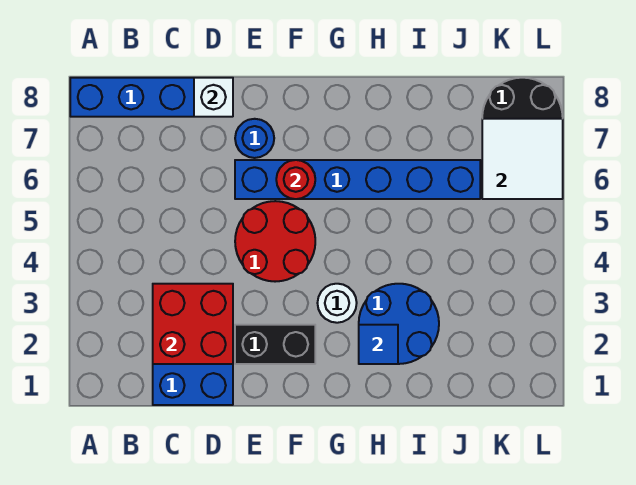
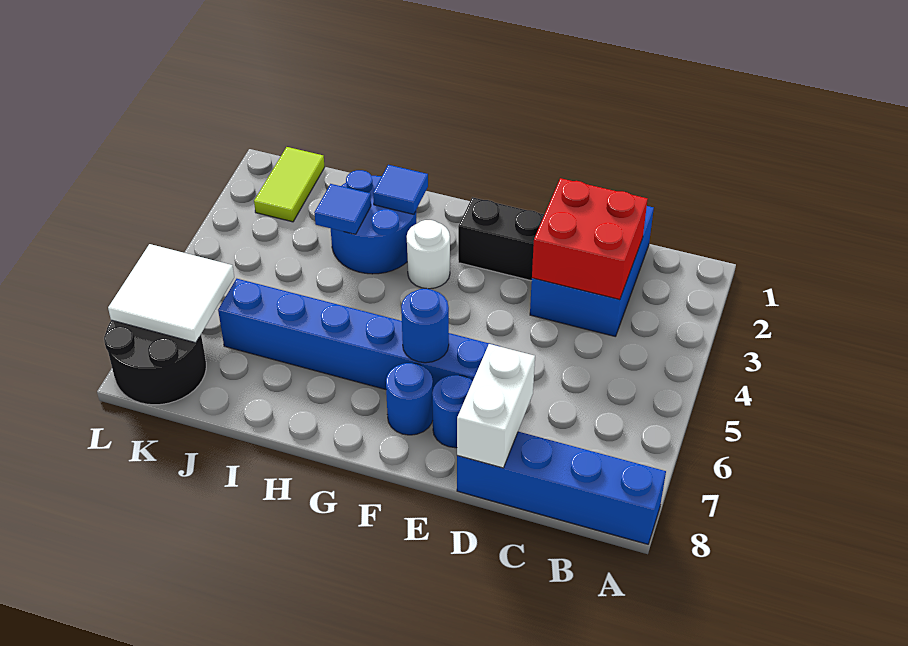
white brick D8 level 2 -> white brick D7:D8 level 2
red round brick E4:F5 level 1 -> none
red round brick F6 level 2 -> blue round brick F6 level 2
none -> blue round brick F7 level 1
none -> blue tile I3 level 2
none -> lime tile K1:K2 level 1

